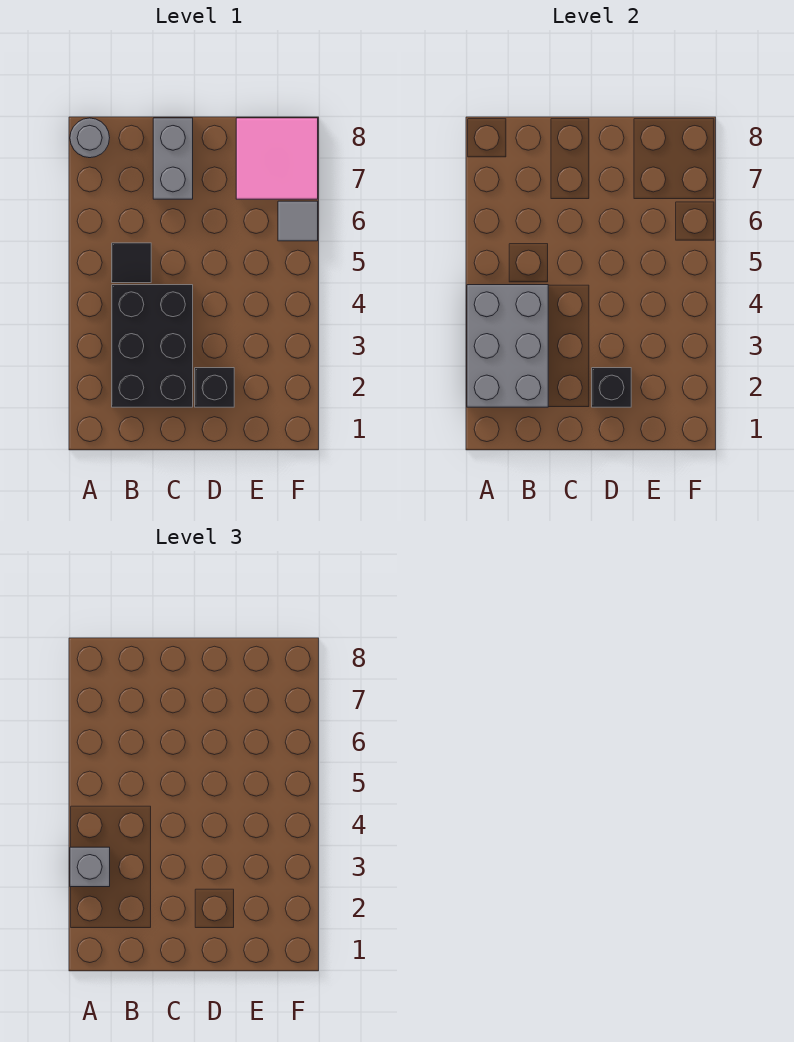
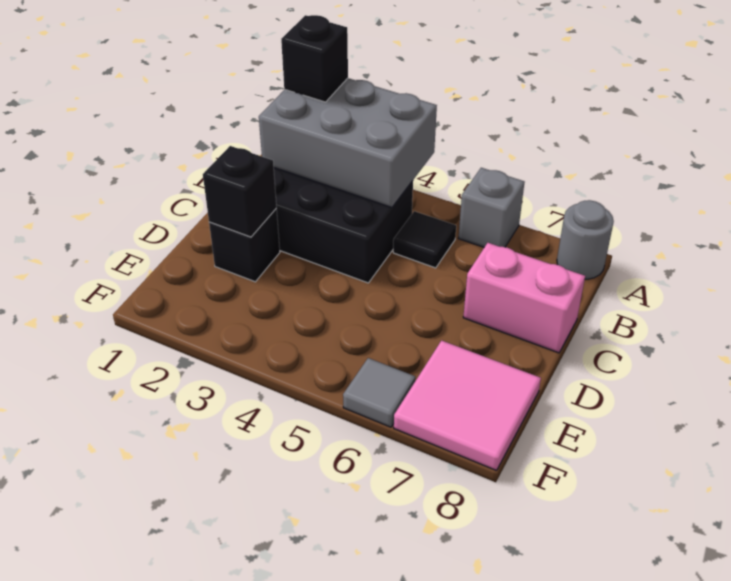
none -> black brick A2 level 3
grey brick A3 level 3 -> grey brick A6 level 1
grey brick C7:C8 level 1 -> pink brick C7:C8 level 1

